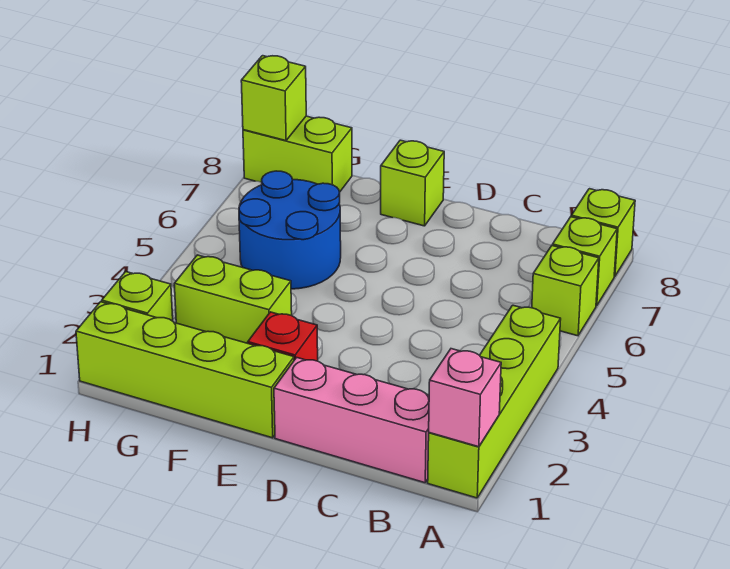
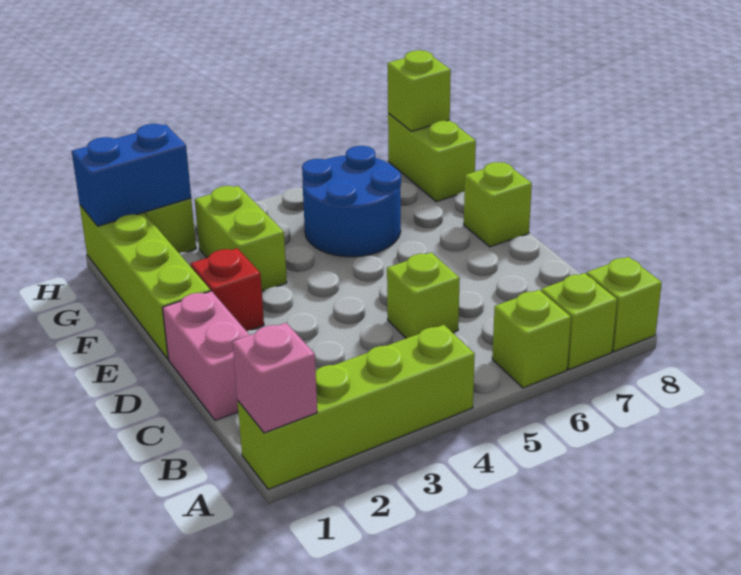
pink brick B1:D1 level 1 -> pink brick C1:D1 level 1
none -> lime brick C5 level 1
none -> blue brick H1:H2 level 2

